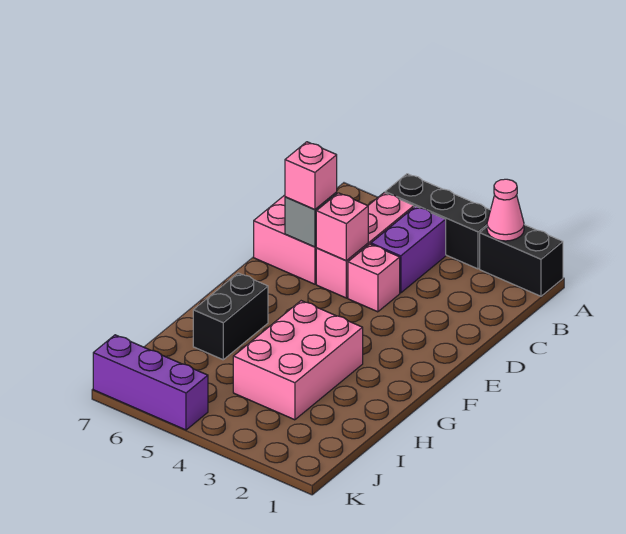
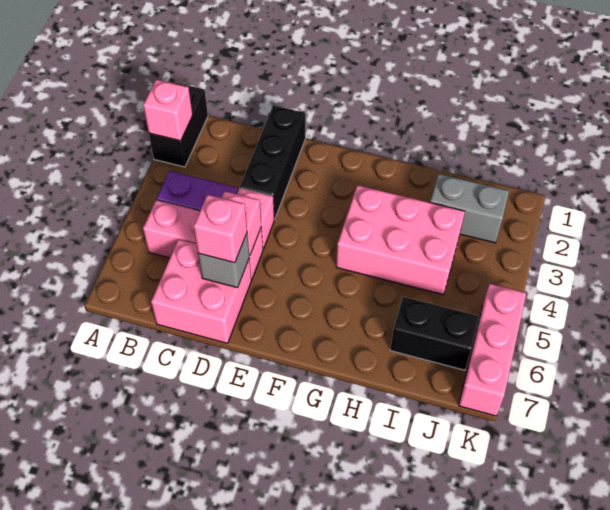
pink cone A2 level 2 -> pink brick A2 level 2
black brick A3:A5 level 1 -> black brick D1:D3 level 1
black brick G6:H6 level 1 -> black brick I6:J6 level 1
none -> grey brick I2:J2 level 1
purple brick K5:K7 level 1 -> pink brick K5:K7 level 1

